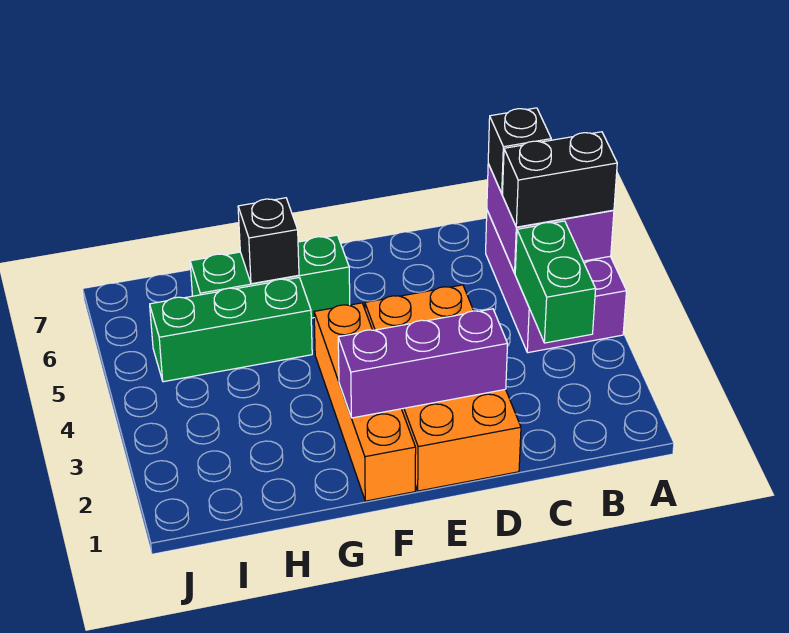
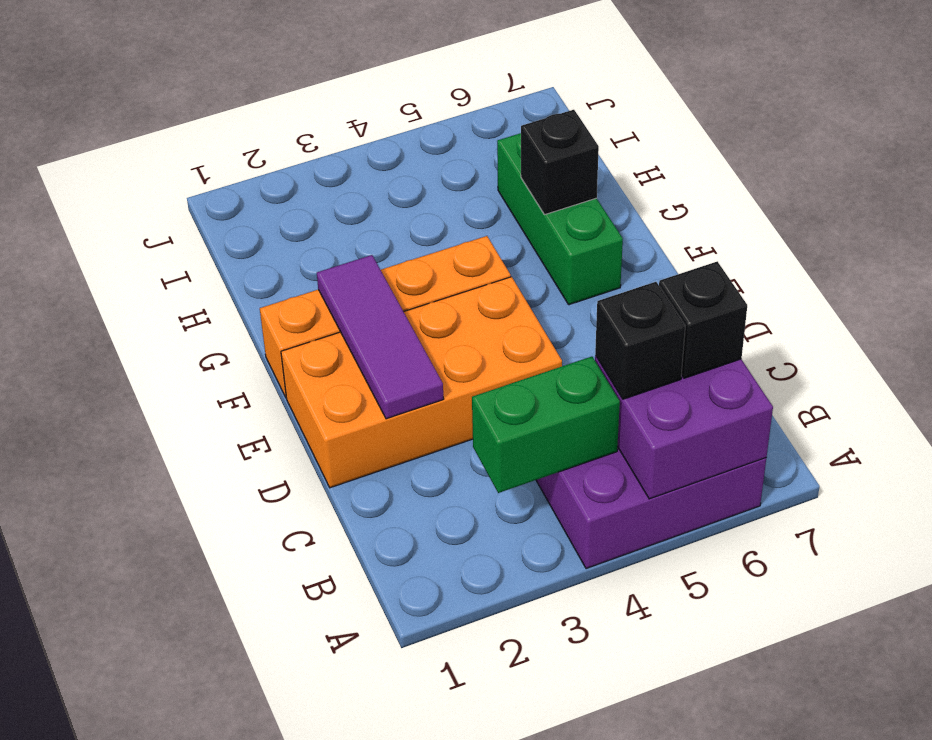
black brick A5:B5 level 3 -> black brick B5 level 3
purple brick D2:F2 level 2 -> purple tile D2:F2 level 2
green brick G5:I5 level 1 -> none

